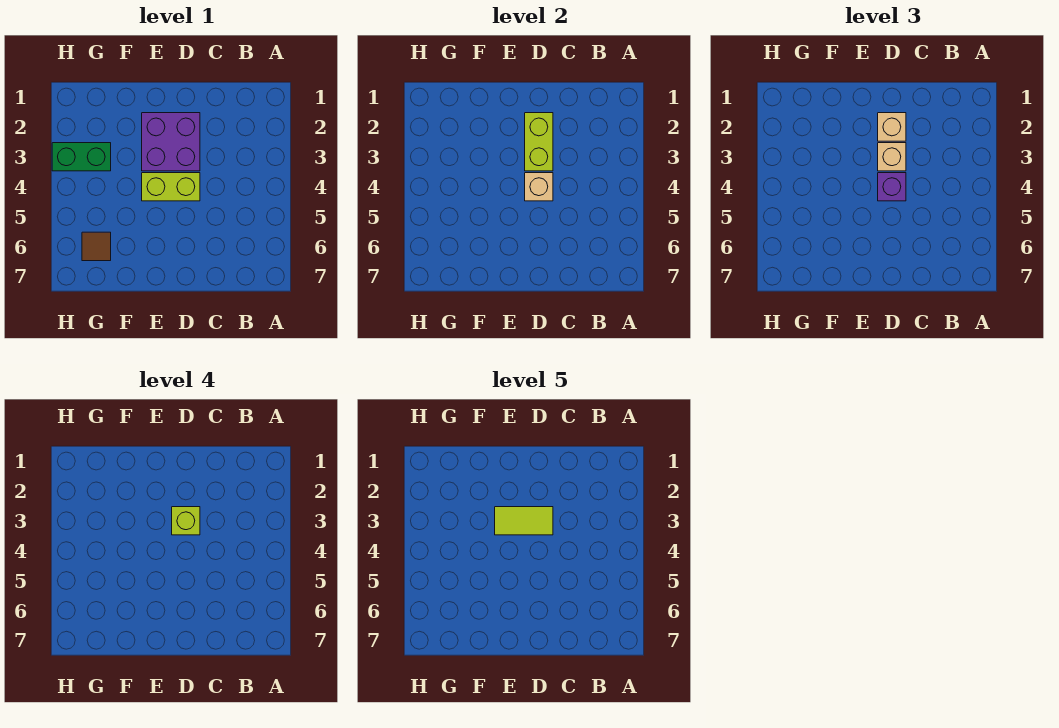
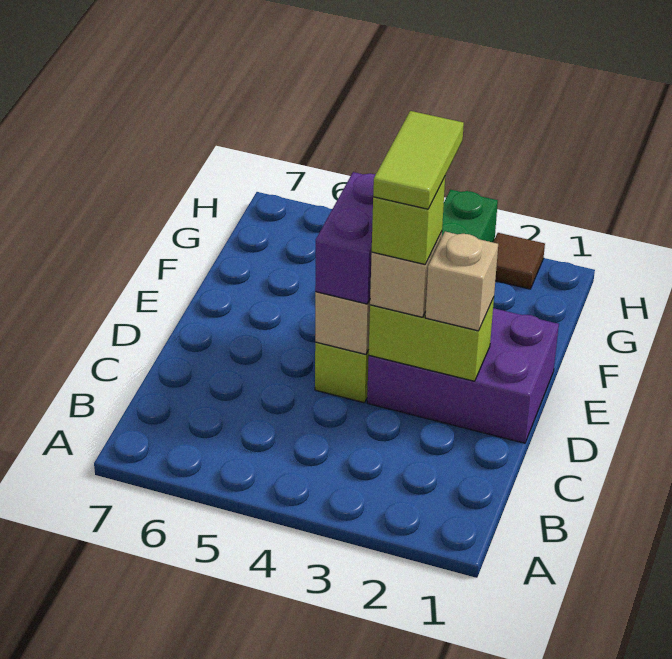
purple brick D2:E3 level 1 -> purple brick D1:E3 level 1
purple brick D4 level 3 -> purple brick D4:E4 level 3
brown tile G6 level 1 -> brown tile H2 level 1

